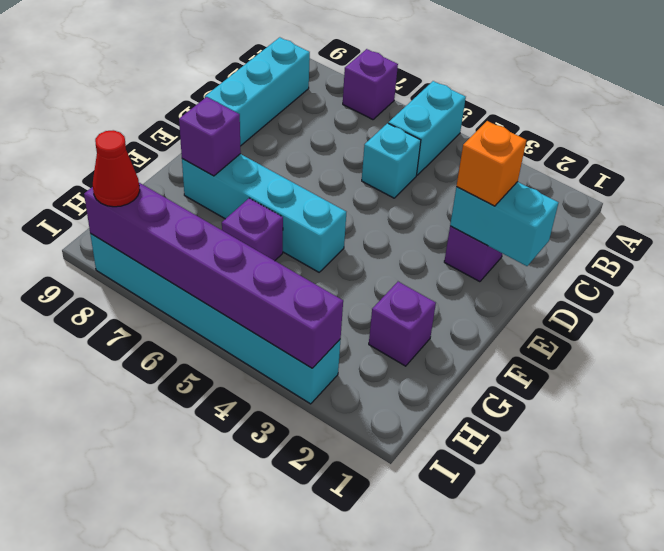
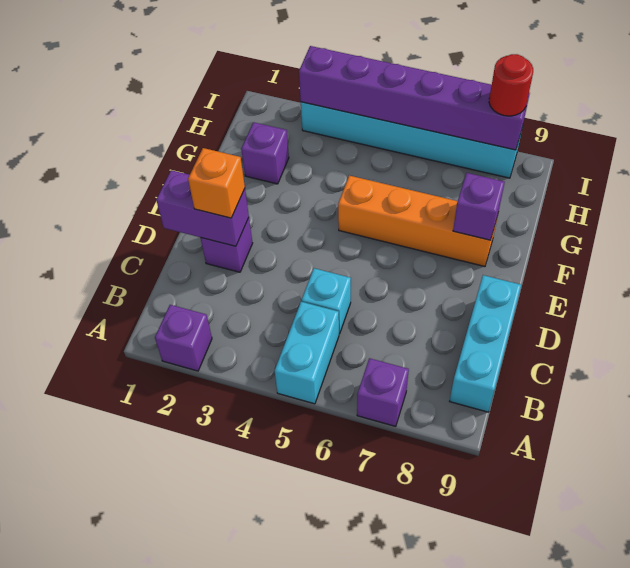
cyan brick D1:D2 level 2 -> purple brick D1:D2 level 2
cyan brick F5:F8 level 1 -> orange brick F5:F8 level 1
purple brick G6 level 1 -> purple brick A2 level 1
red cone I8 level 3 -> red round brick I8 level 3

